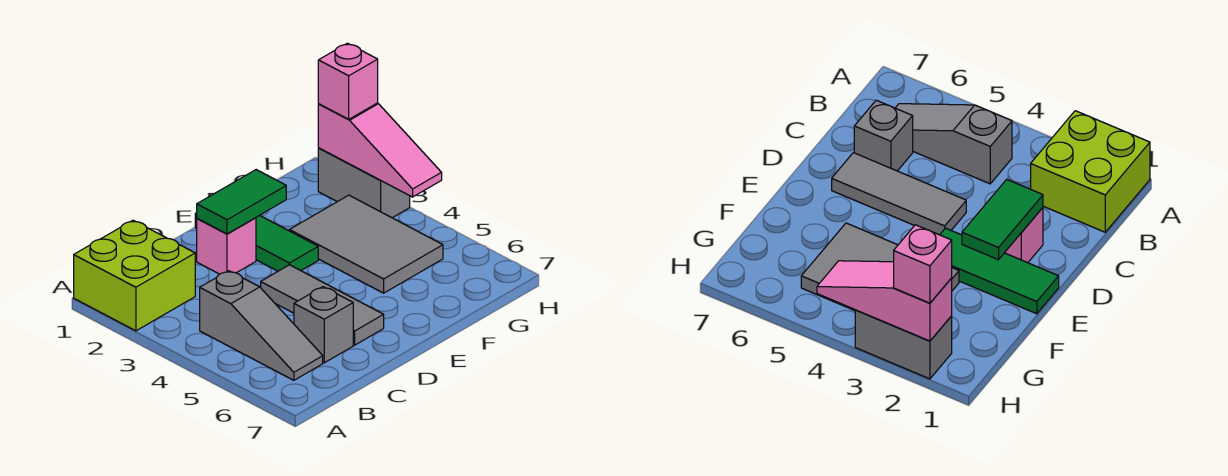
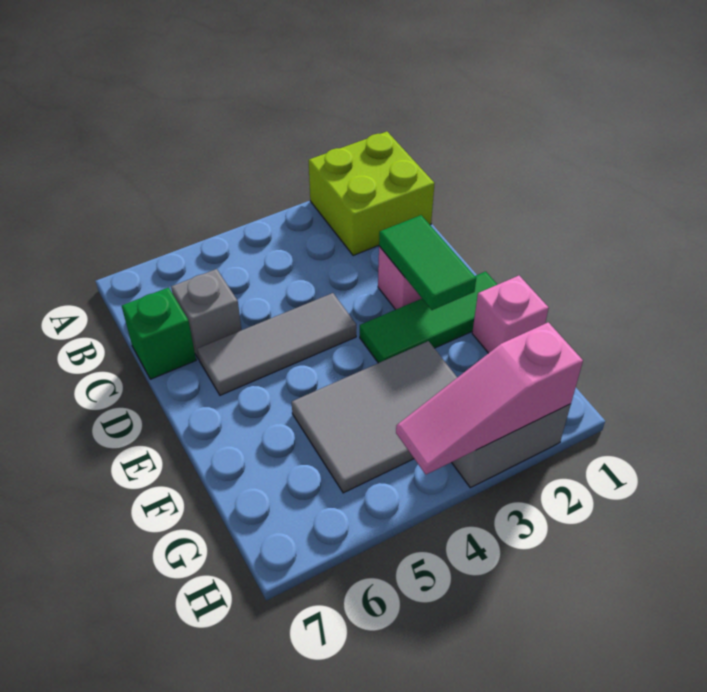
grey slope B4:B6 level 1 top 4 -> none
none -> green brick C7 level 1
pink brick H2 level 3 -> pink brick F1 level 1

